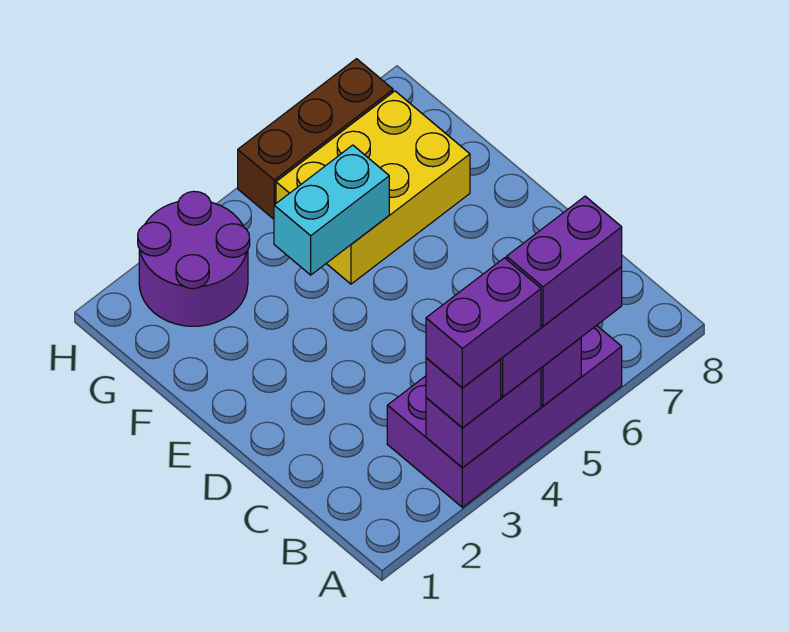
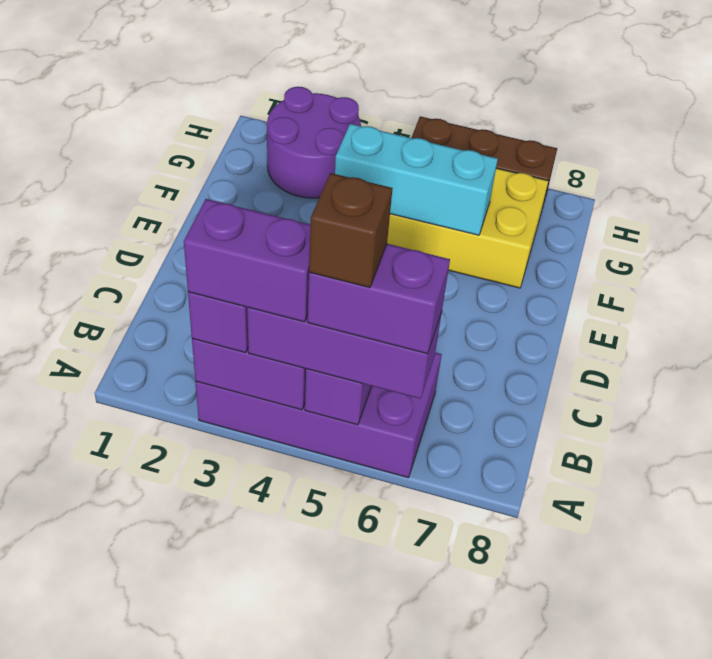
none -> brown brick A5 level 5
cyan brick F4:F5 level 2 -> cyan brick F4:F6 level 2

